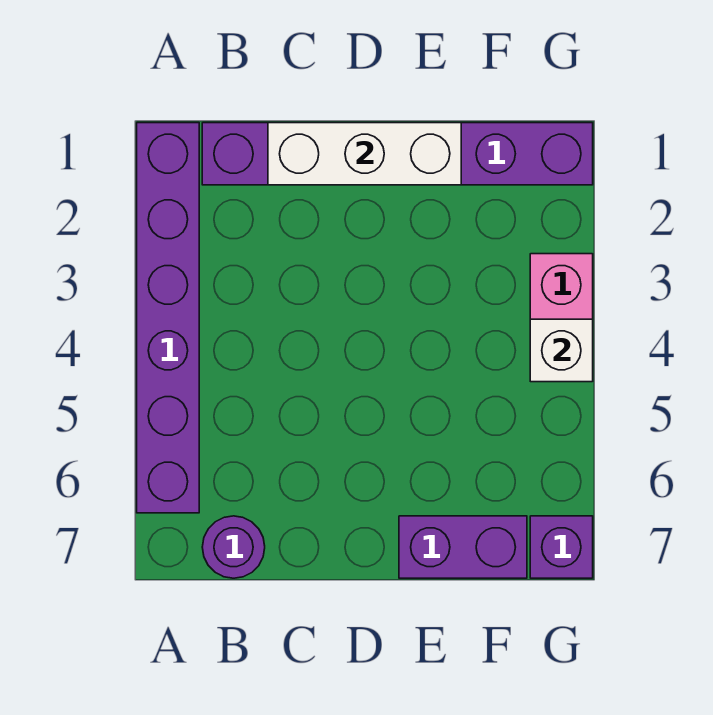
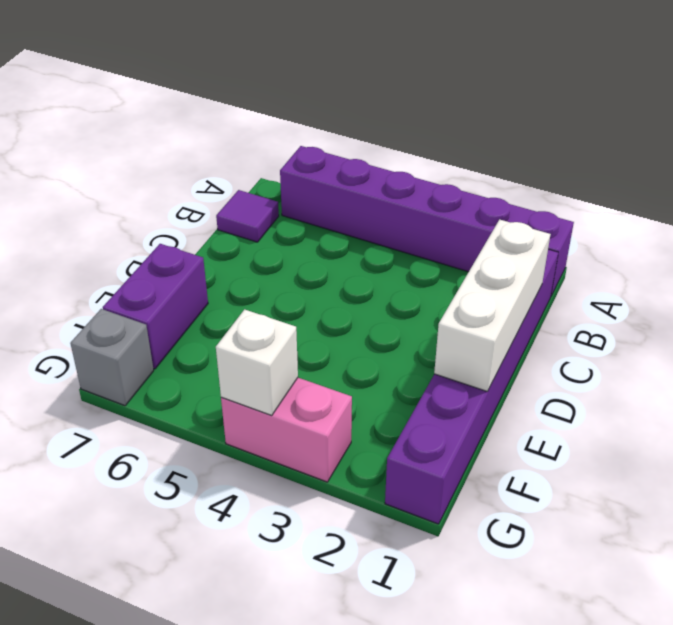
purple round brick B7 level 1 -> purple tile B7 level 1
purple brick G7 level 1 -> grey brick G7 level 1

